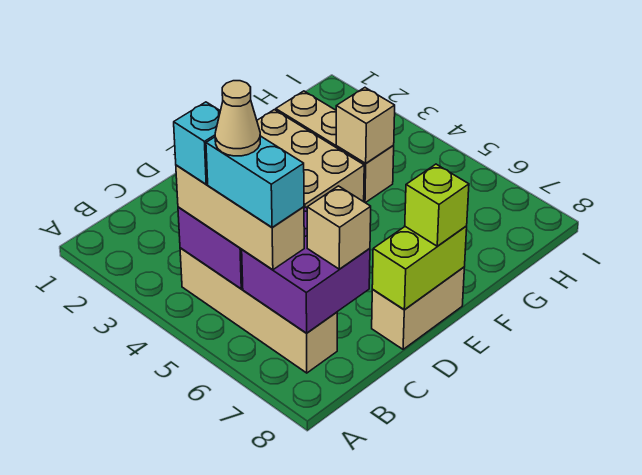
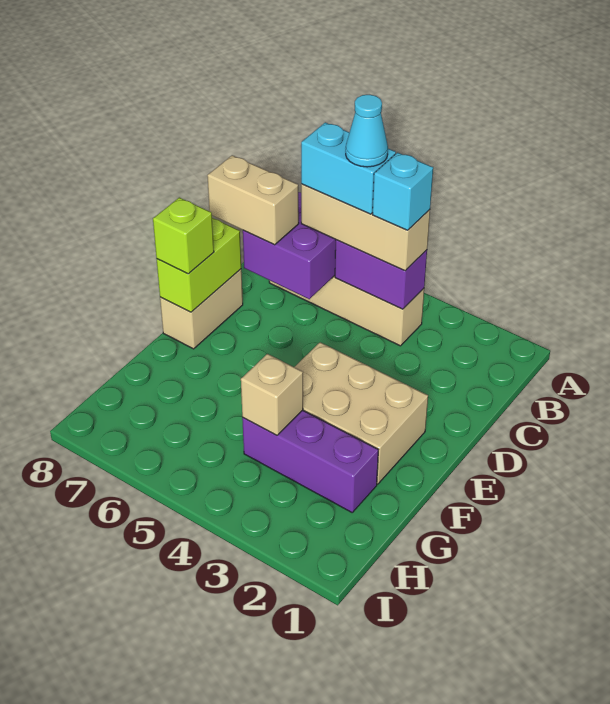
tan cone B5 level 5 -> cyan cone B5 level 5
tan brick C7 level 3 -> tan brick C7:C8 level 3
tan brick G2:G4 level 1 -> purple brick G2:G4 level 1

